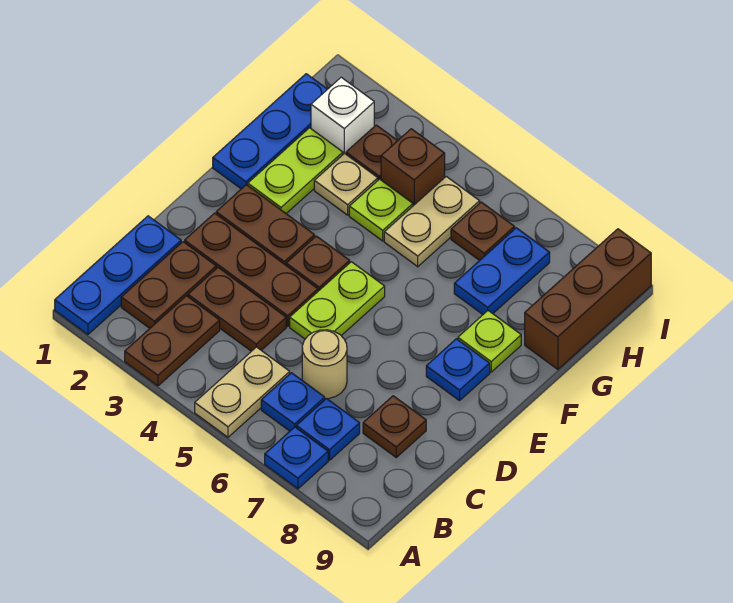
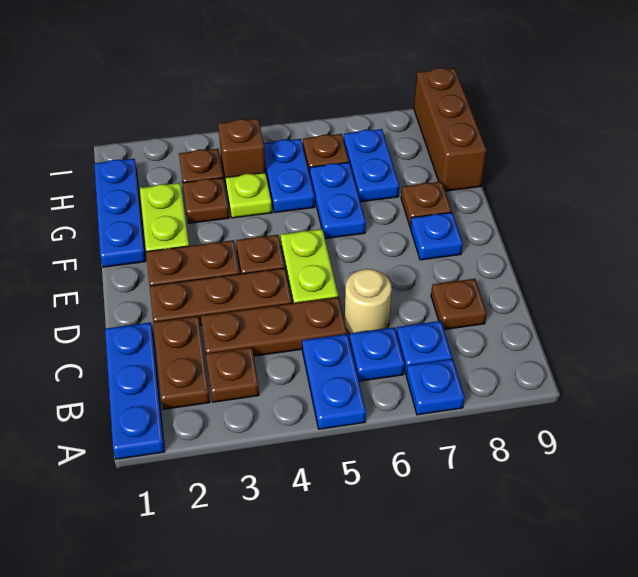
brown plate A3:B3 level 1 -> brown plate B3 level 1
tan plate A5:B5 level 1 -> blue plate A5:B5 level 1
brown plate C3:C4 level 1 -> brown plate C3:C5 level 1
none -> blue plate F6:G6 level 1
lime plate F8 level 1 -> brown plate F8 level 1
tan plate G3 level 1 -> brown plate G3 level 1
tan plate G5:H5 level 1 -> blue plate G5:H5 level 1
white brick H2 level 1 -> none

